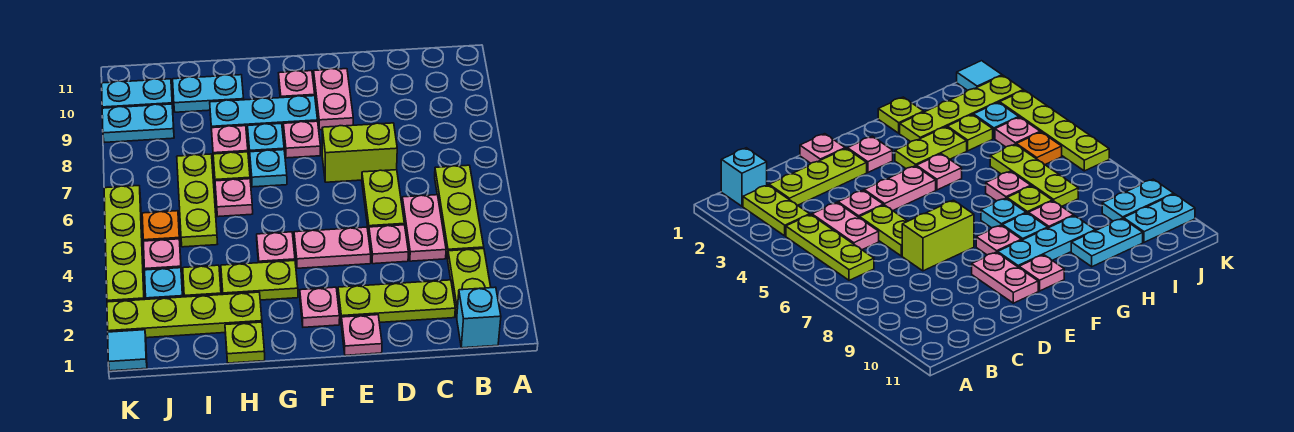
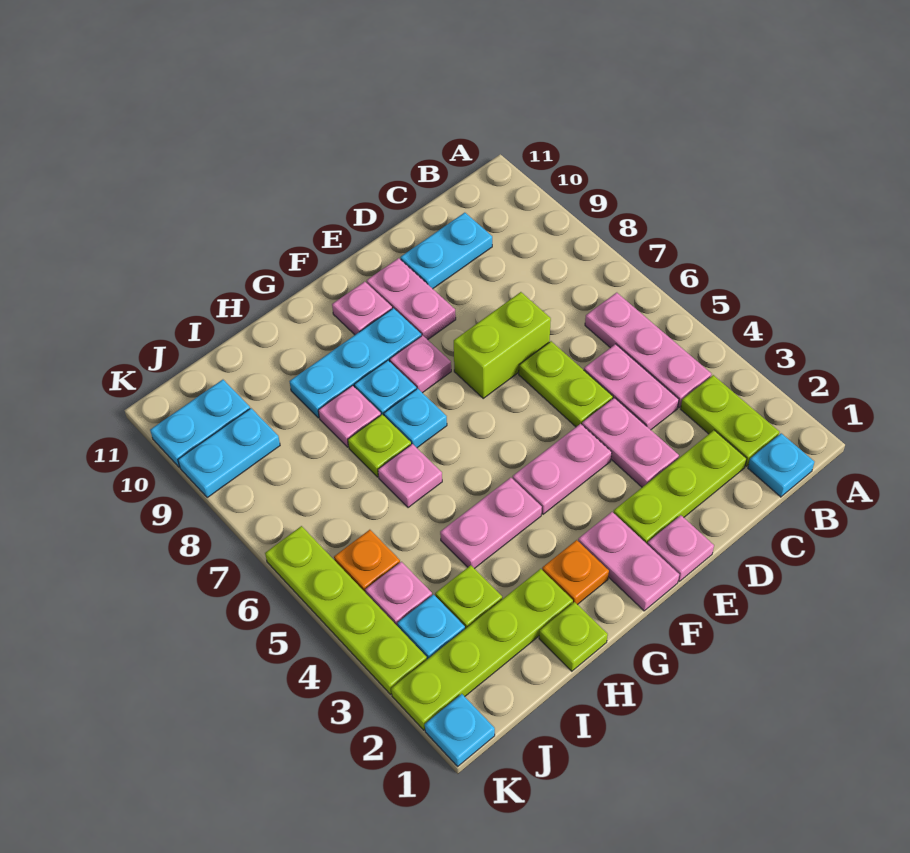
cyan brick B1 level 1 -> cyan plate B1 level 1
lime plate B4:B6 level 1 -> pink plate B4:B6 level 1
pink plate D4 level 1 -> pink plate D3:D4 level 1
pink plate F2 level 1 -> pink plate F1:F2 level 1
none -> orange plate G2 level 1
lime plate G3:H3 level 1 -> none
pink plate G4 level 1 -> pink plate G4:H4 level 1
cyan plate H10:I10 level 1 -> cyan plate C10:D10 level 1
lime plate I5:I7 level 1 -> none
cyan tile K1 level 1 -> cyan plate K1 level 1

